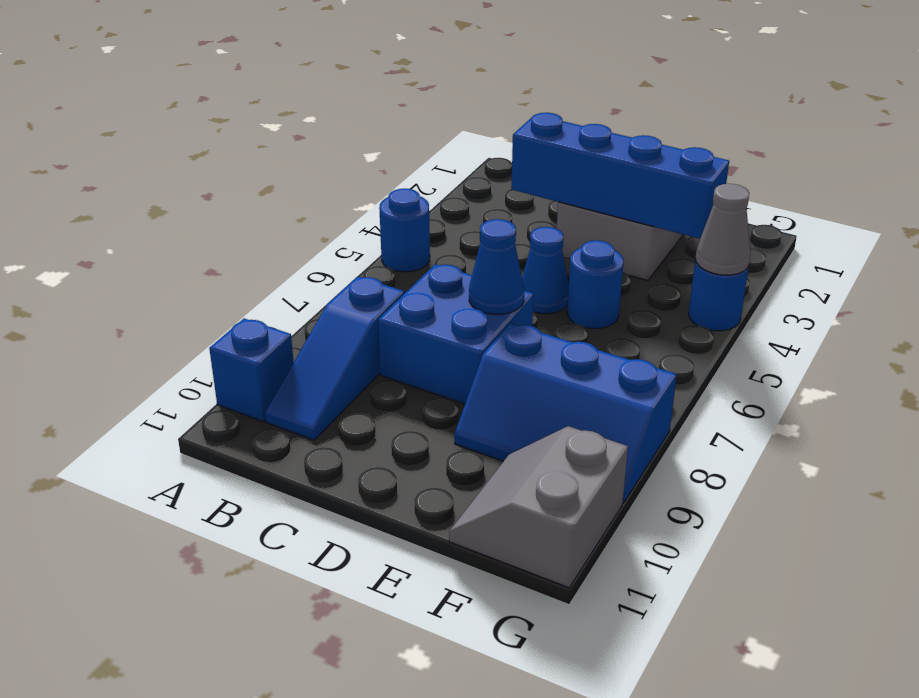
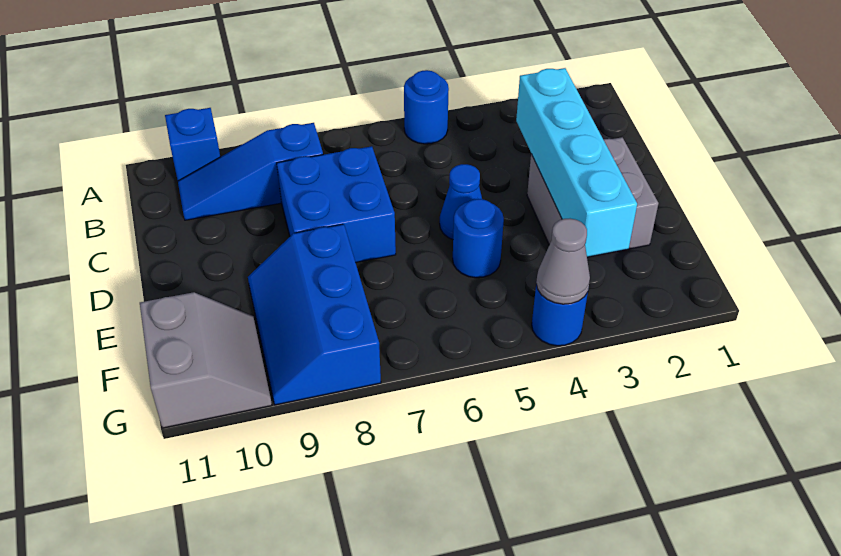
blue brick C3:F3 level 2 -> cyan brick C3:F3 level 2
blue cone D7 level 2 -> none
grey slope F10:G11 level 1 top G -> grey slope F10:G11 level 1 top 11

